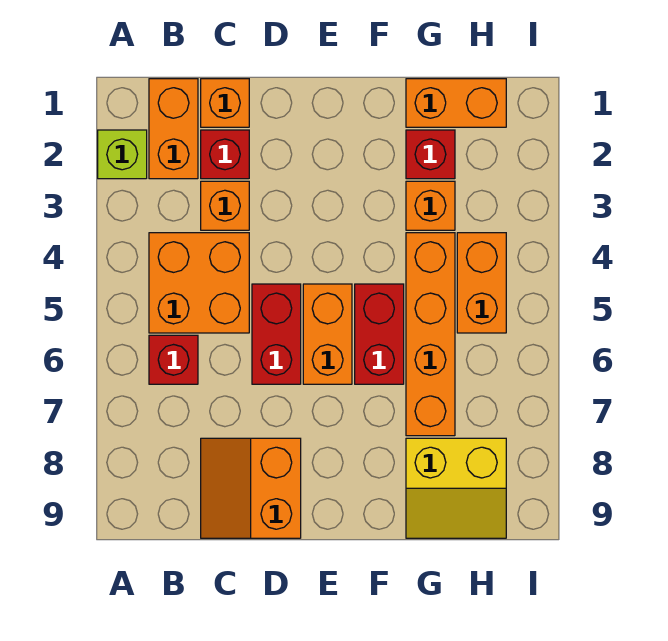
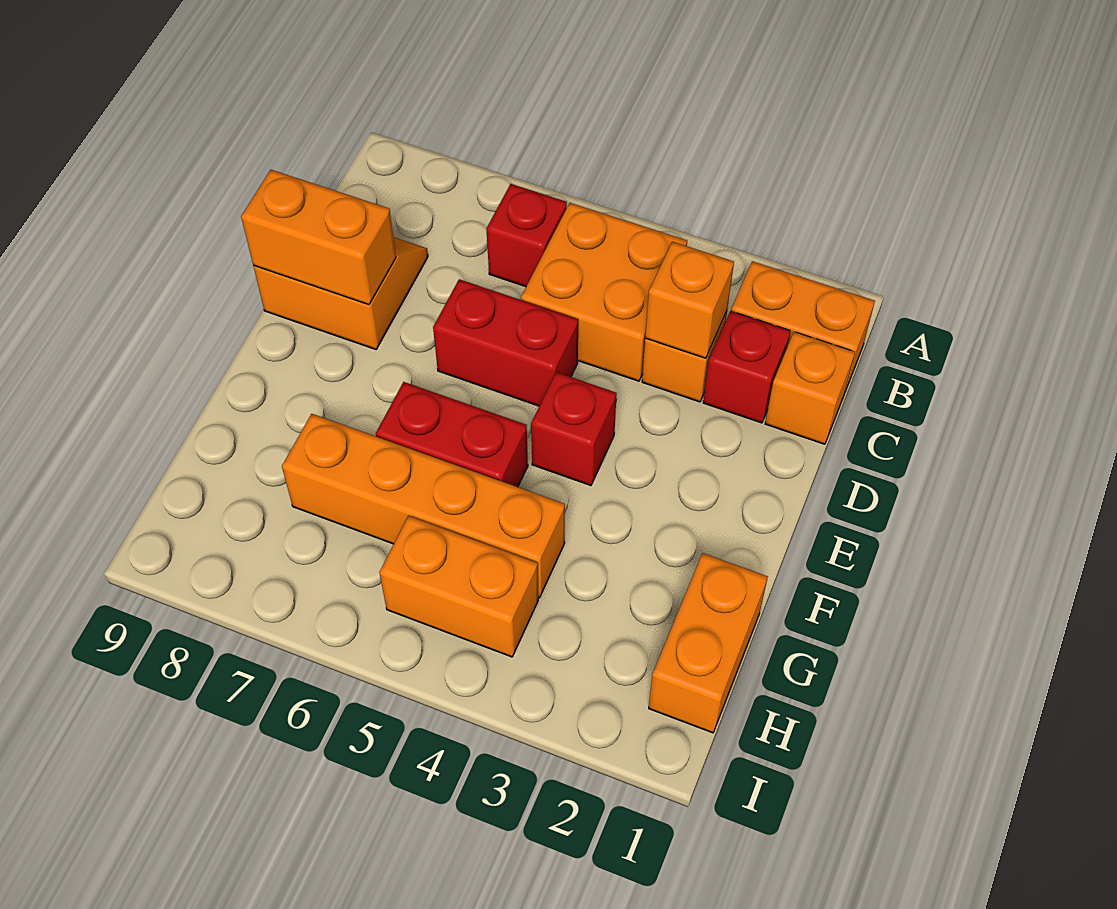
lime brick A2 level 1 -> none
orange brick E5:E6 level 1 -> orange brick D8:D9 level 2
red brick G2 level 1 -> red brick E4 level 1
orange brick G3 level 1 -> orange brick C3 level 2
yellow slope G8:H9 level 1 top 8 -> none

